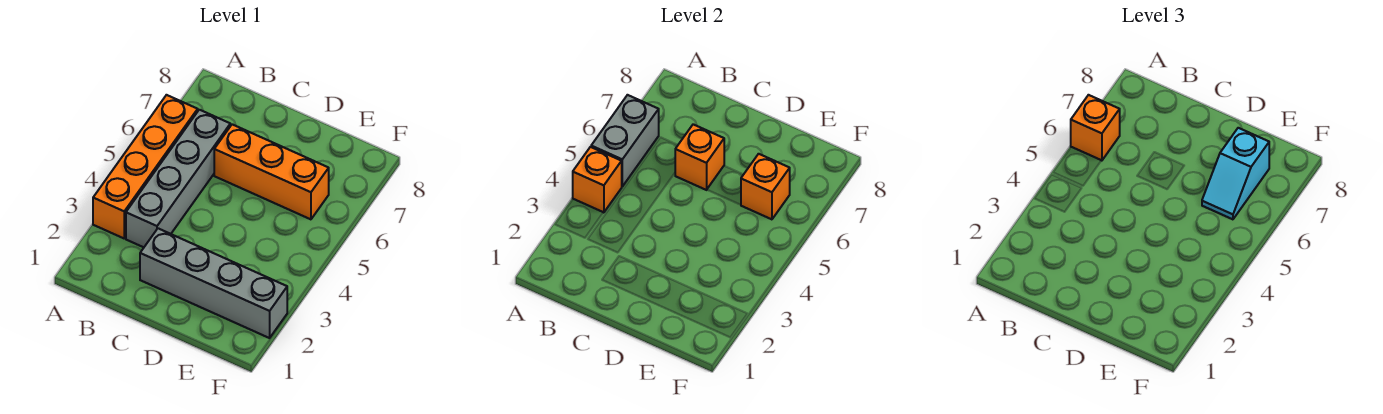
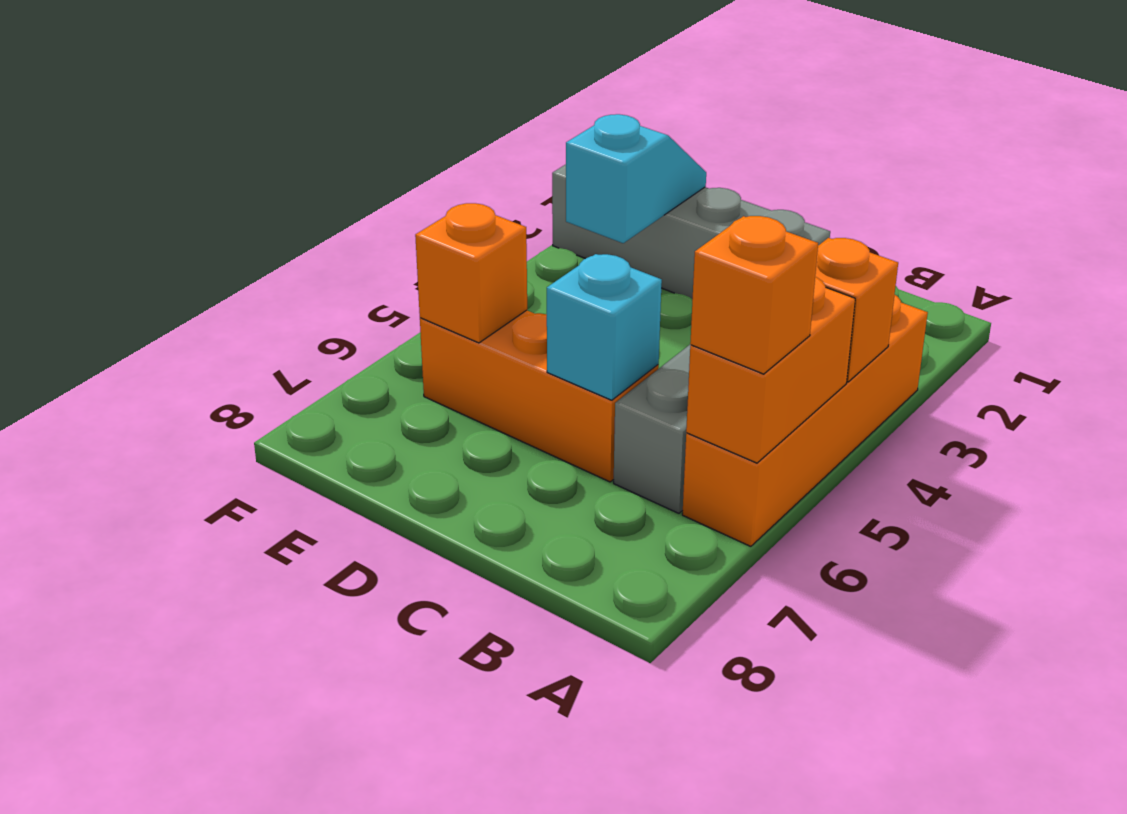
grey brick A5:A6 level 2 -> orange brick A5:A6 level 2
orange brick C6 level 2 -> cyan brick C6 level 2
cyan slope E6:E7 level 3 top 7 -> cyan slope E2:E3 level 2 top 3

